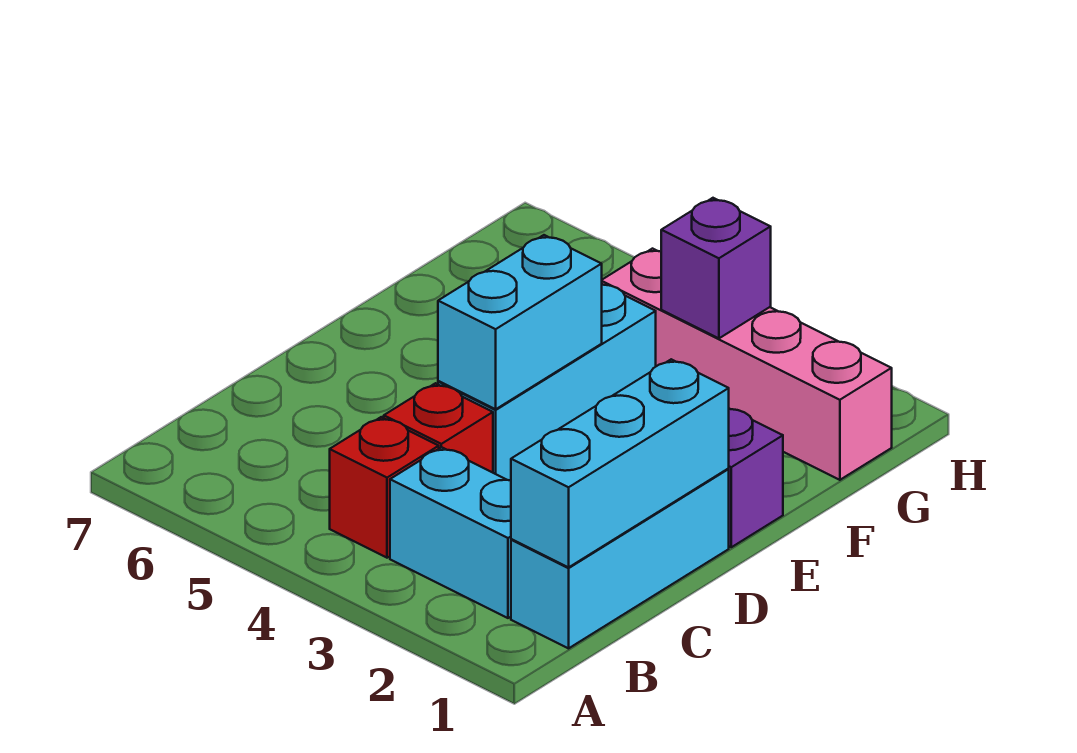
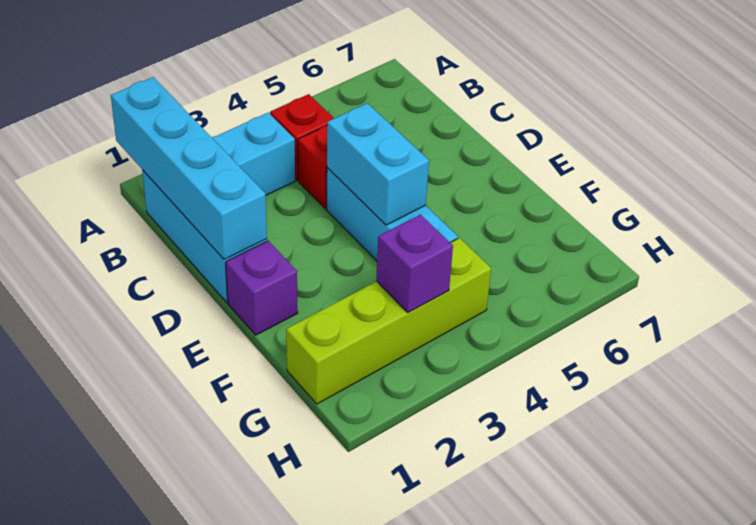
cyan brick B1:D1 level 2 -> cyan brick A1:D1 level 2
pink brick G1:G4 level 1 -> lime brick G1:G4 level 1

